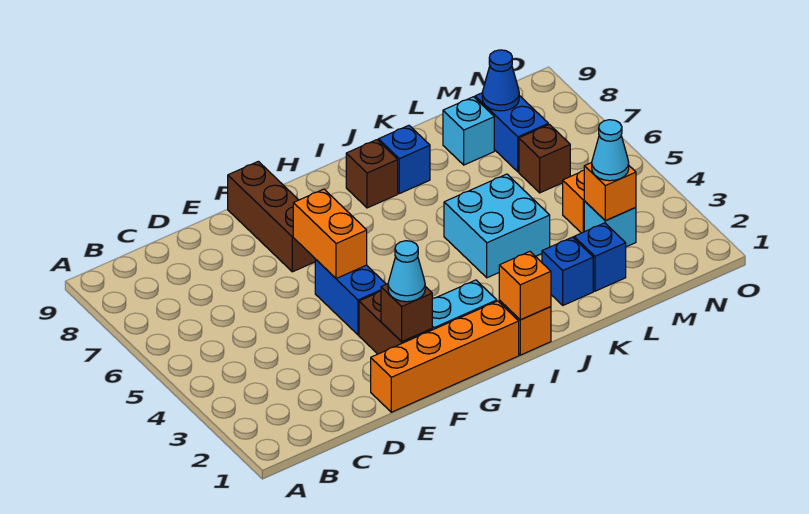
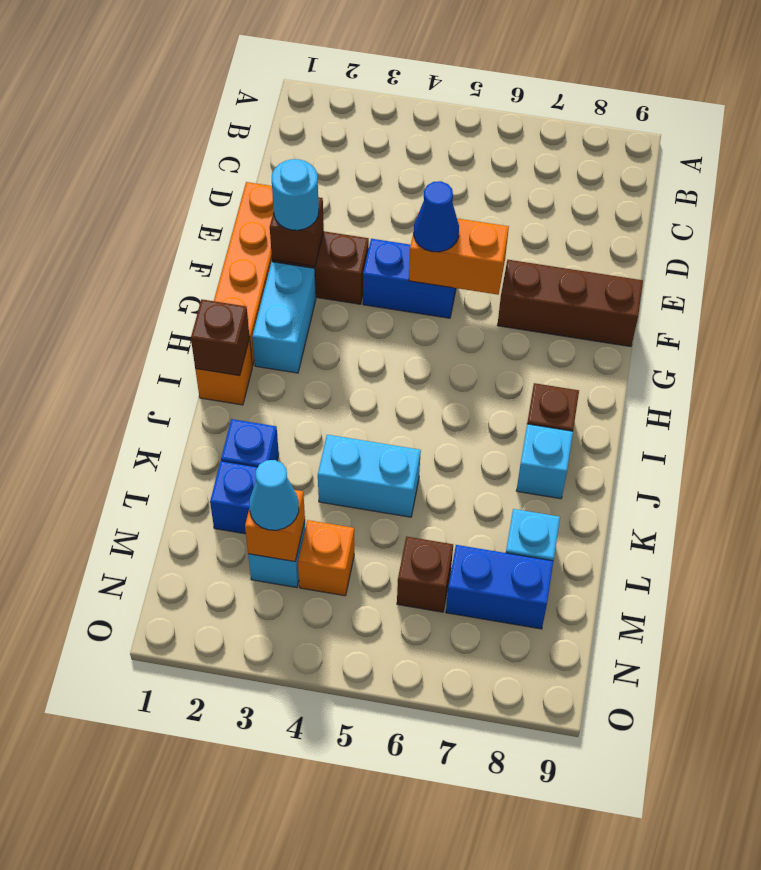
cyan cone F2 level 3 -> cyan round brick F2 level 3
orange brick I1 level 2 -> brown brick I1 level 2
cyan brick J4:K5 level 1 -> cyan brick K4:K5 level 1
blue brick J8 level 1 -> cyan brick J8 level 1
blue cone M8 level 2 -> blue cone F5 level 3

